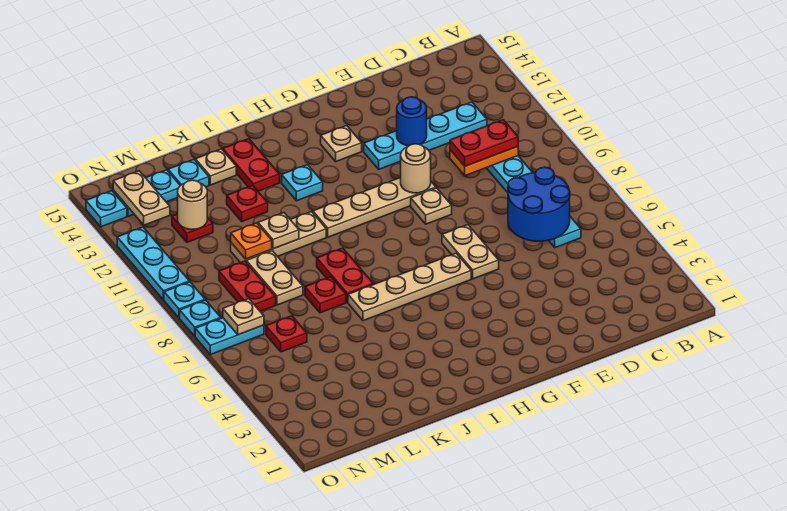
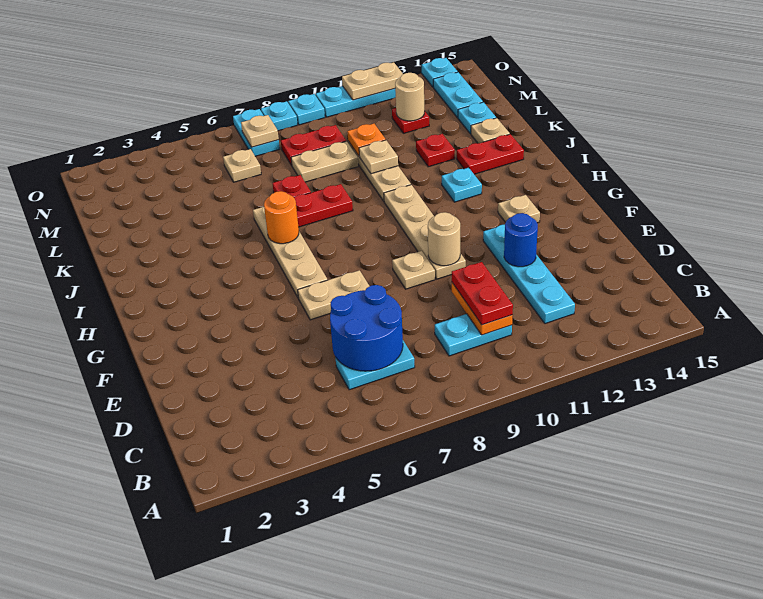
none -> orange round brick I6 level 2
red plate M6 level 1 -> tan plate M6 level 1
tan plate N13:N14 level 2 -> tan plate O11:O12 level 2

